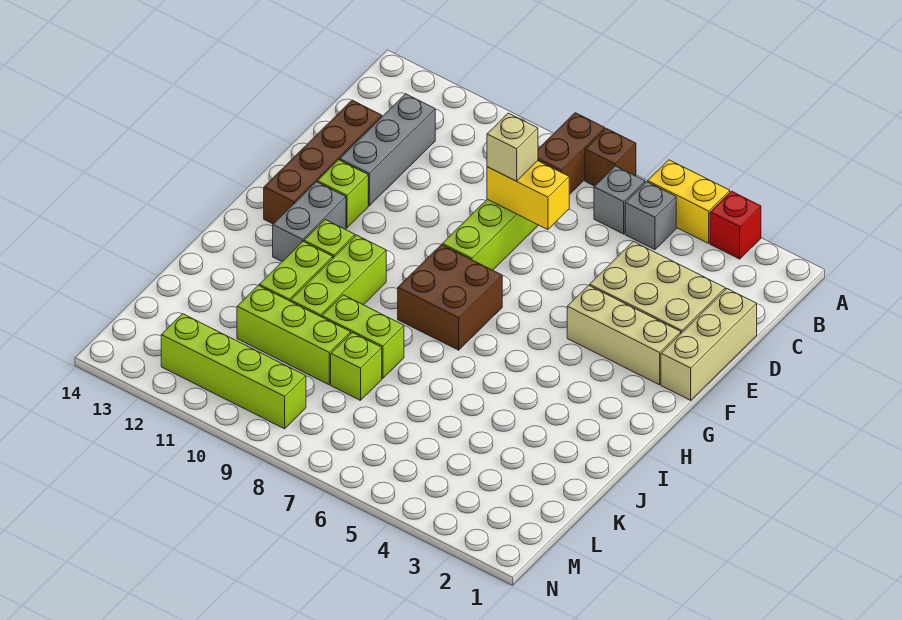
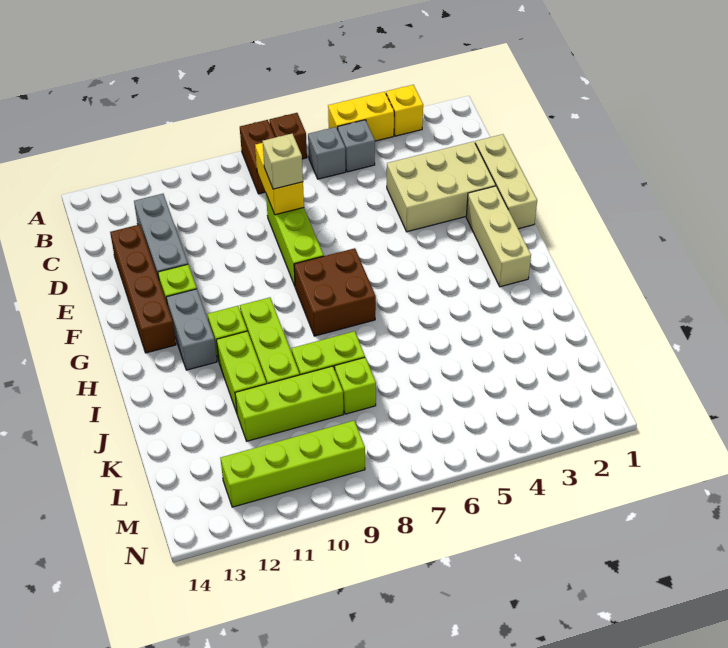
red brick A3 level 1 -> yellow brick A3 level 1
yellow brick D7:D8 level 2 -> yellow brick C8:D8 level 2
tan brick F2:F4 level 1 -> tan brick F2:H2 level 1

